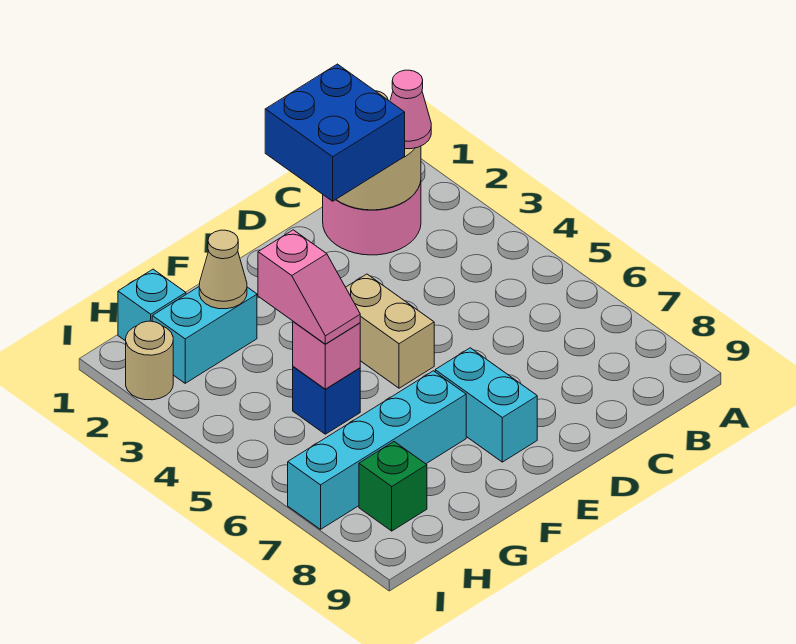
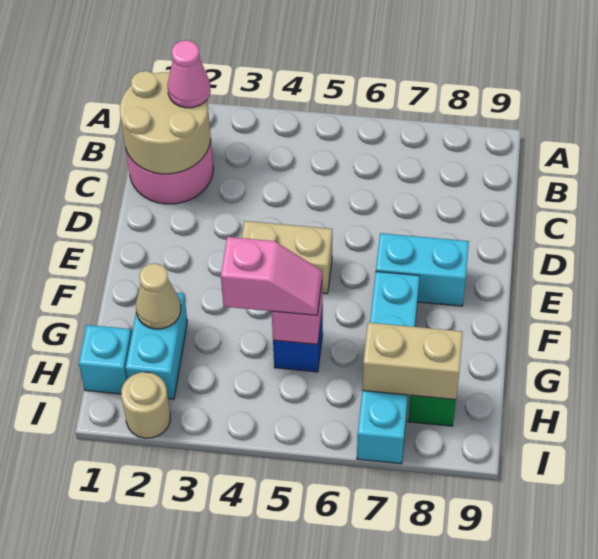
blue brick C1:D2 level 3 -> none
none -> tan brick H7:H8 level 2

